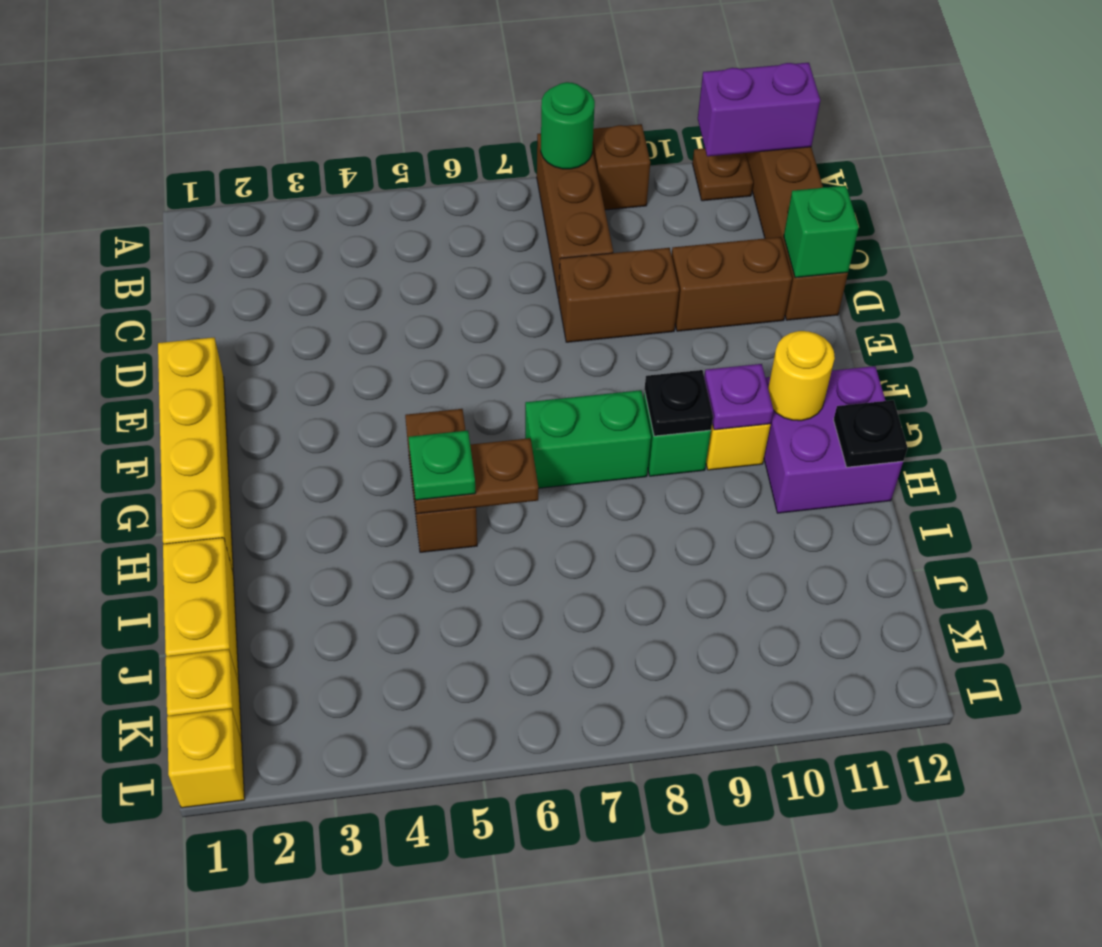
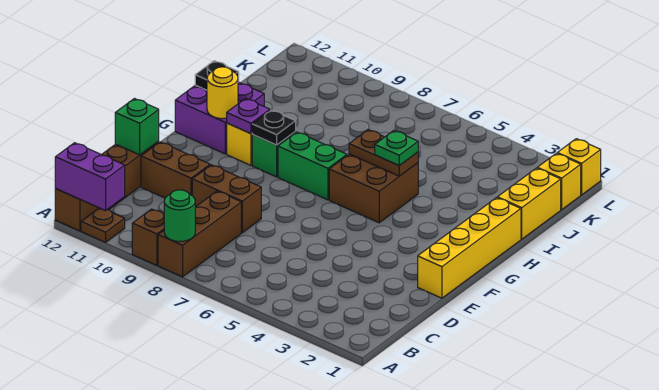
brown brick G5:H5 level 1 -> brown brick G5:H6 level 1

